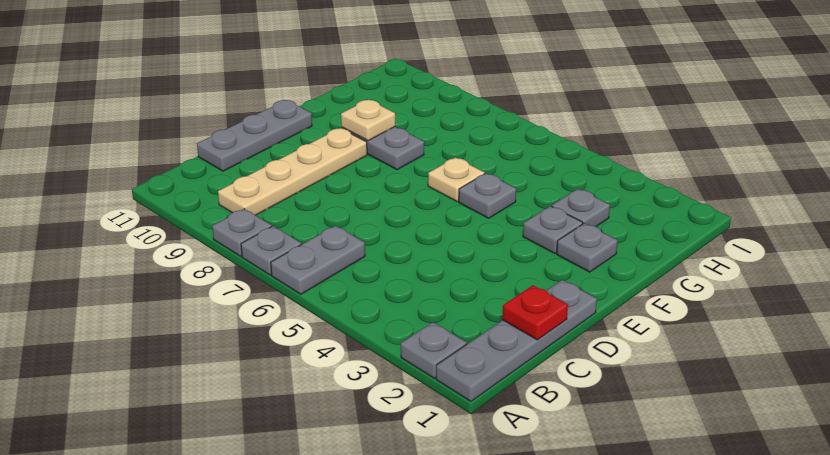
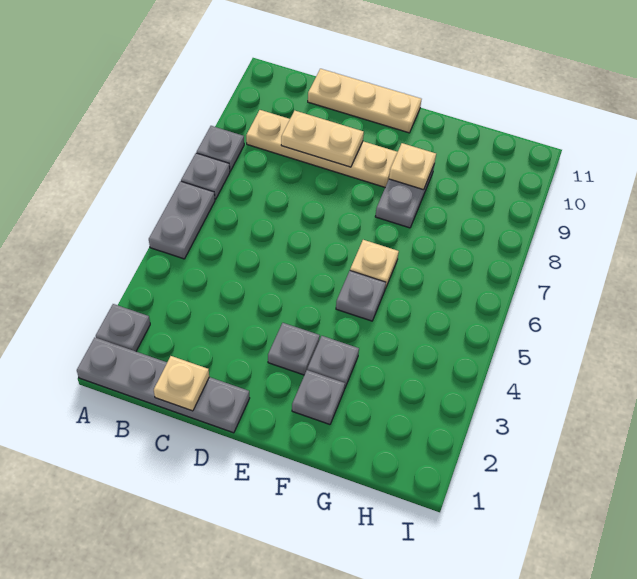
grey plate A6:B6 level 1 -> grey plate A5:A6 level 1
red plate C1 level 2 -> tan plate C1 level 2
none -> tan plate C9:D9 level 2
grey plate C11:E11 level 1 -> tan plate C11:E11 level 1
grey plate G3 level 1 -> grey plate E3 level 1

